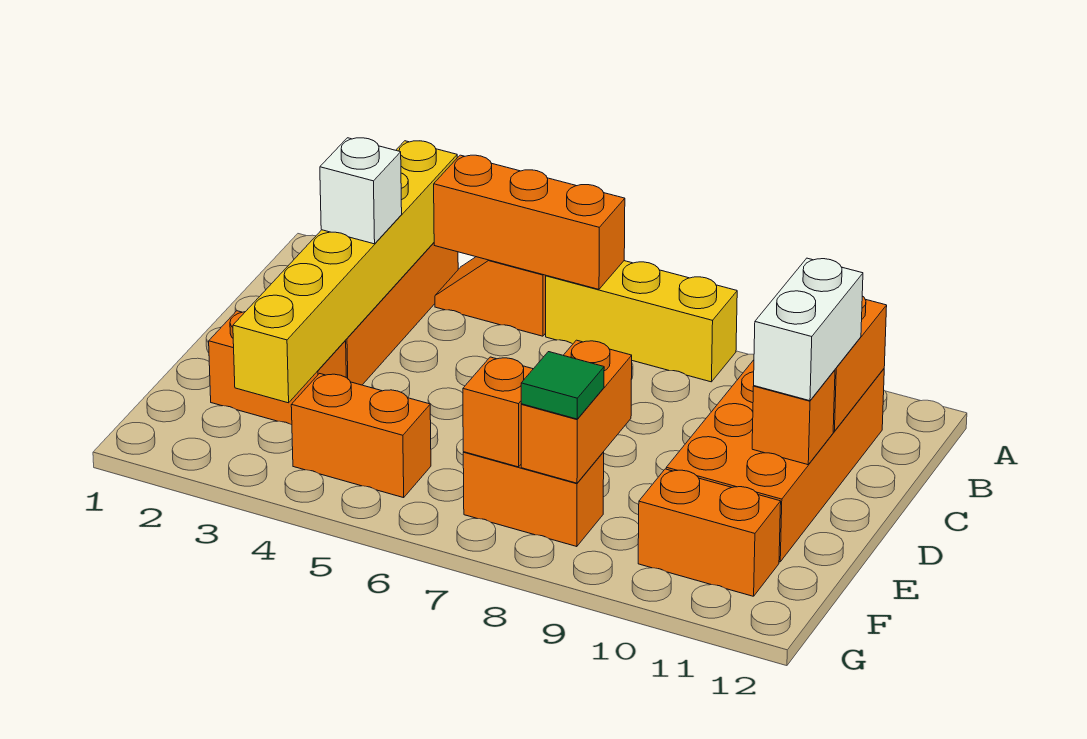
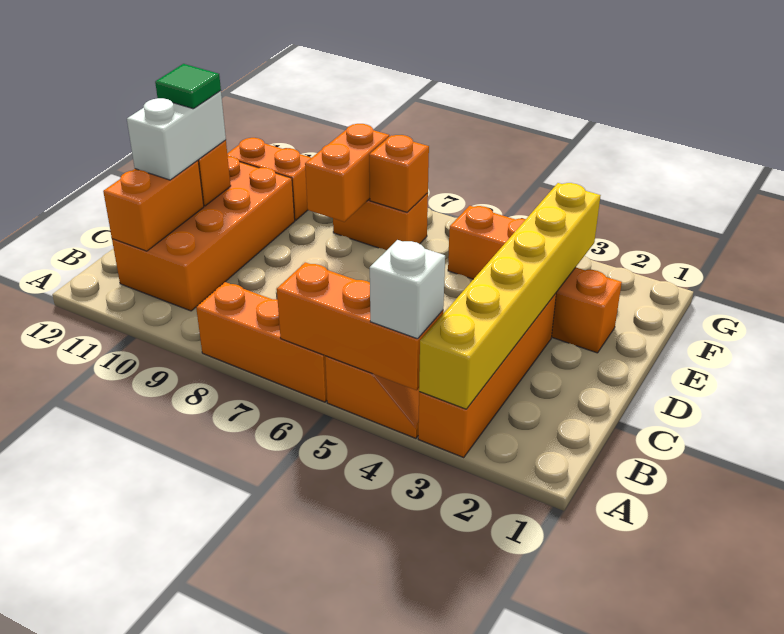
yellow brick A6:A8 level 1 -> orange brick A6:A8 level 1
white brick C3 level 3 -> white brick A4 level 3
green tile F8 level 3 -> green tile D11 level 4

